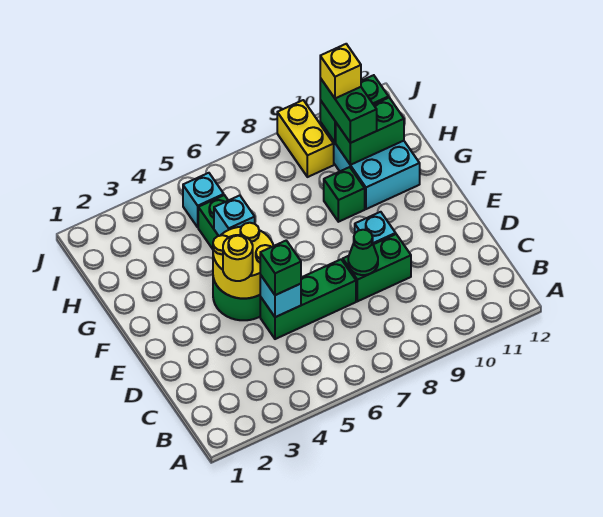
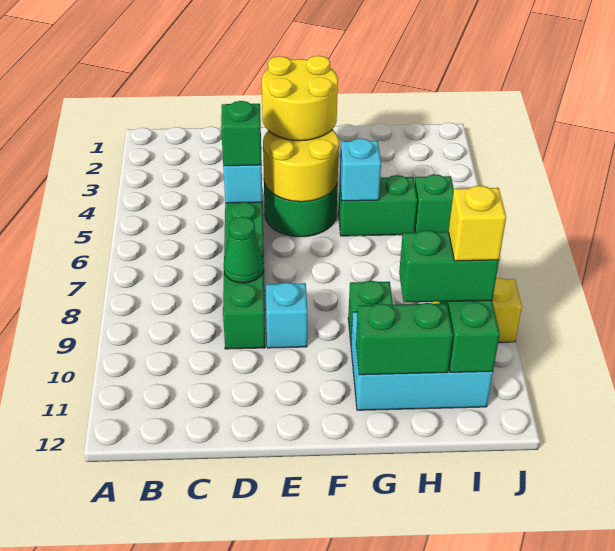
yellow round brick E4 level 3 -> yellow round brick E3:F4 level 3
green brick H10:H11 level 2 -> green brick G11:H11 level 2
cyan brick I5 level 1 -> green brick I5 level 1

